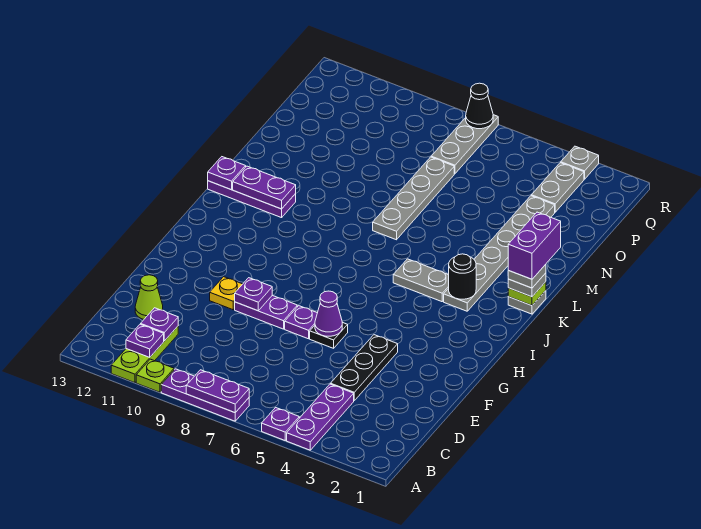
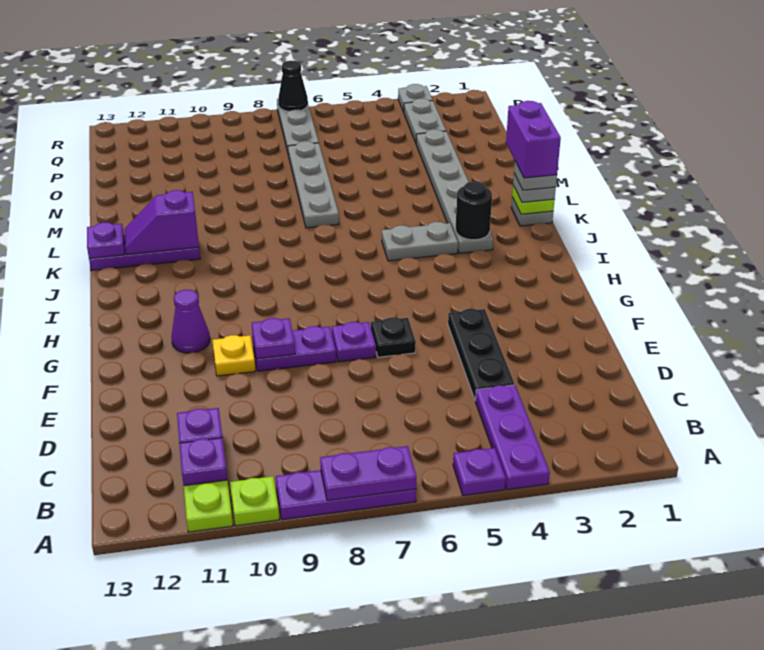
lime cone D12 level 1 -> none
purple cone F6 level 2 -> purple cone G11 level 1
purple plate K11:K12 level 2 -> purple slope K11:K12 level 2 top 11

